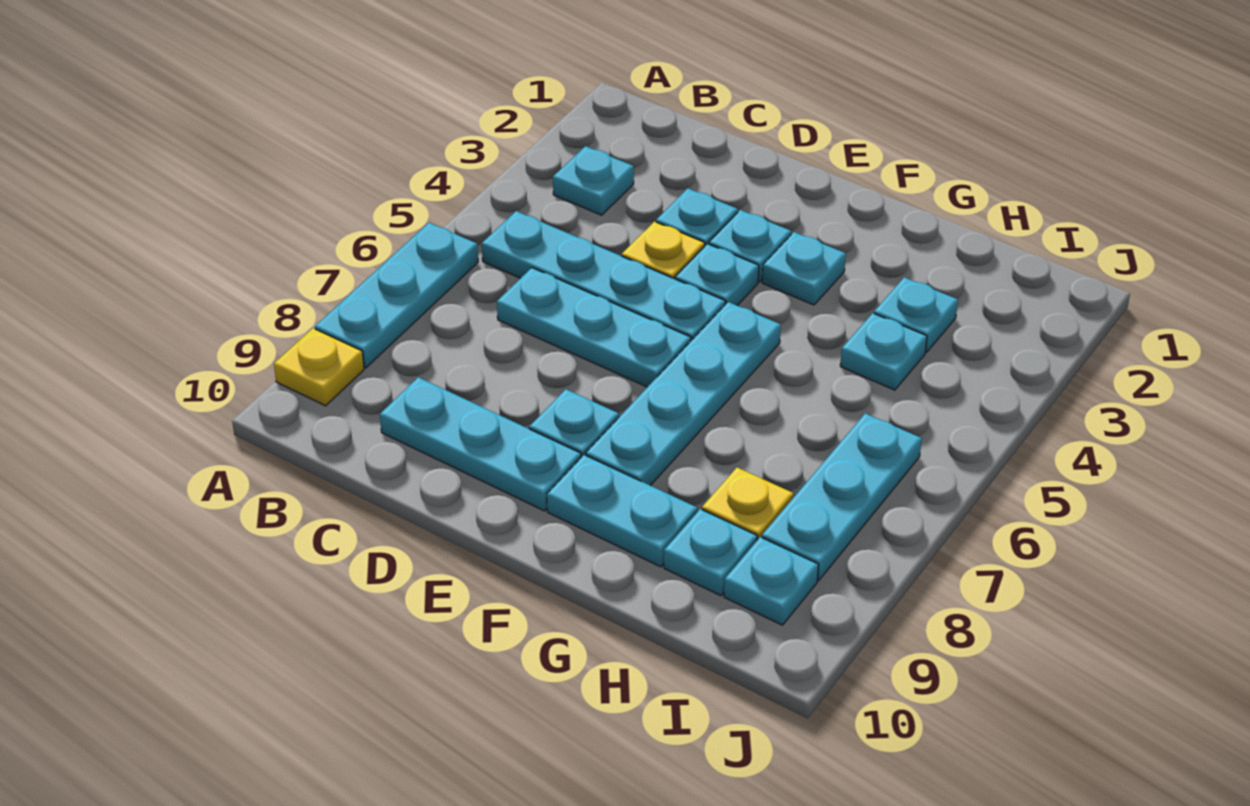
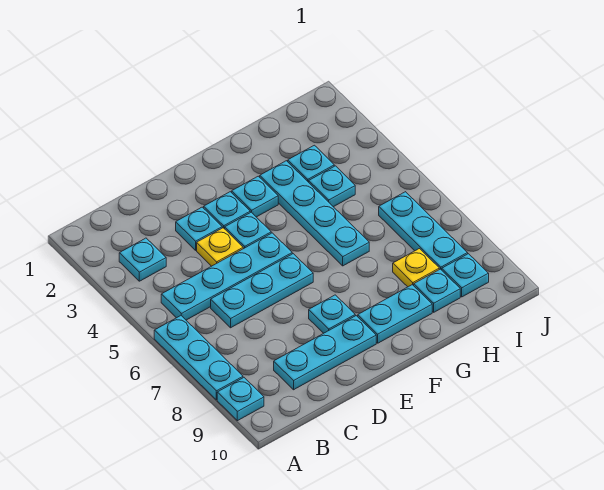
yellow plate A9 level 1 -> cyan plate A9 level 1
cyan plate F5:F8 level 1 -> cyan plate G3:G6 level 1

